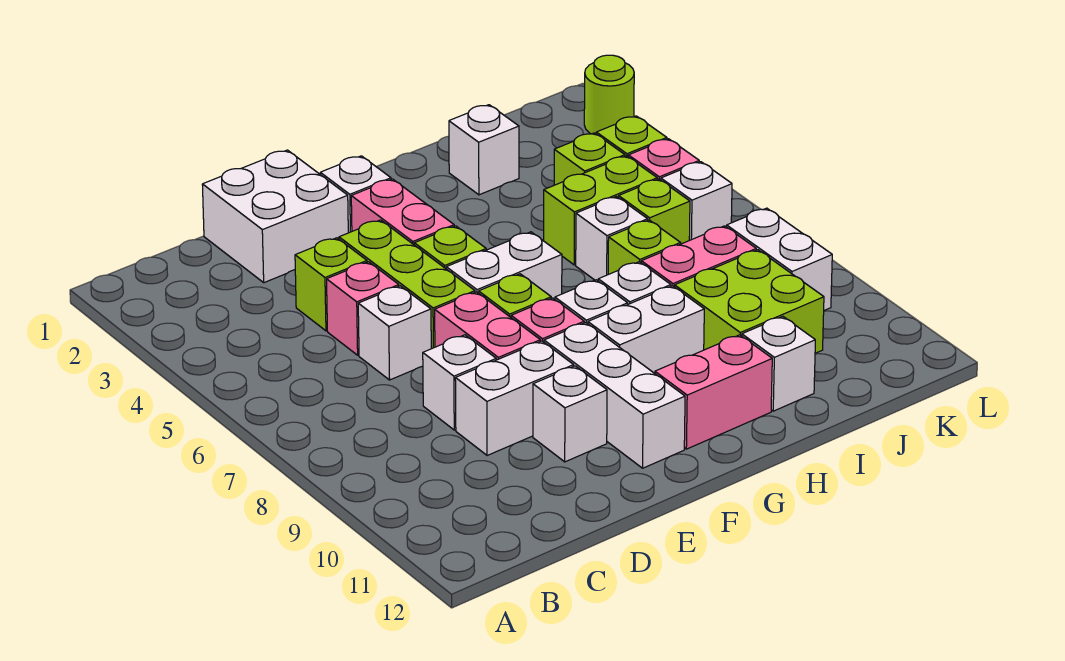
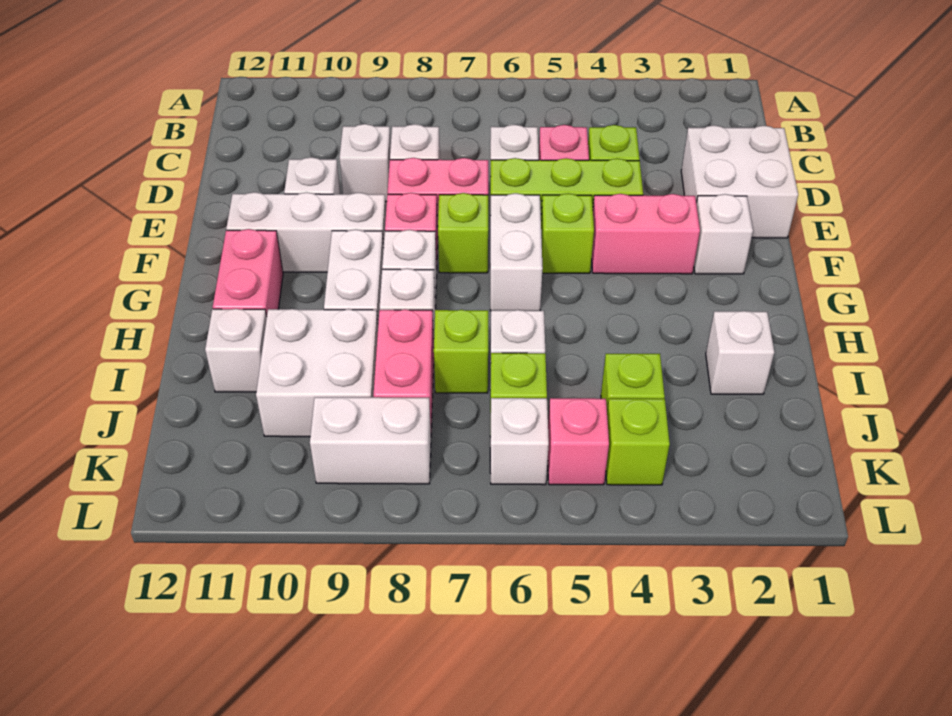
white brick D9:E9 level 1 -> white brick D9 level 1
lime brick I5:J5 level 1 -> none
lime brick I9:J10 level 1 -> white brick I9:J10 level 1
lime round brick L2 level 1 -> none

